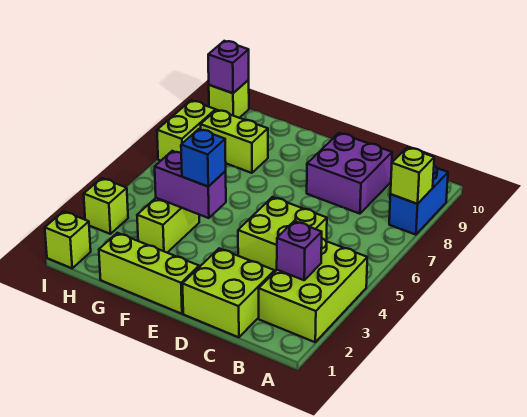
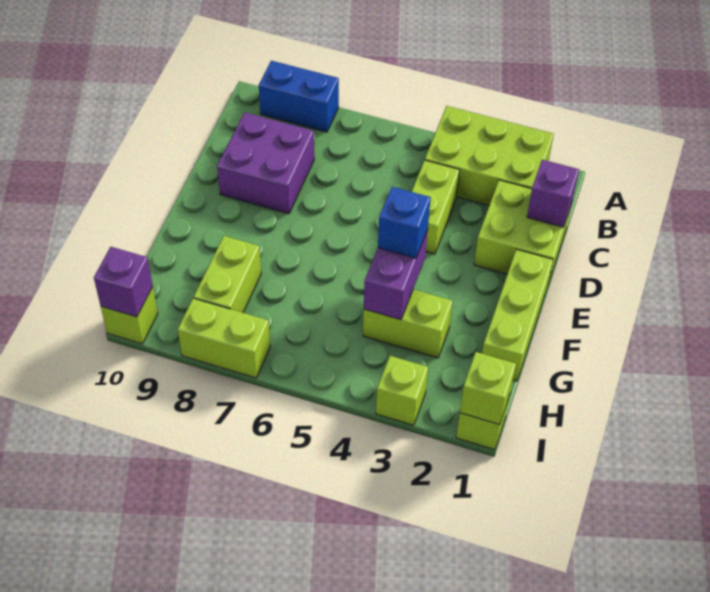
lime brick A8 level 2 -> lime brick I1 level 2
purple brick B3 level 2 -> purple brick C1 level 2
lime brick C4:D5 level 1 -> lime brick C4:D4 level 1

